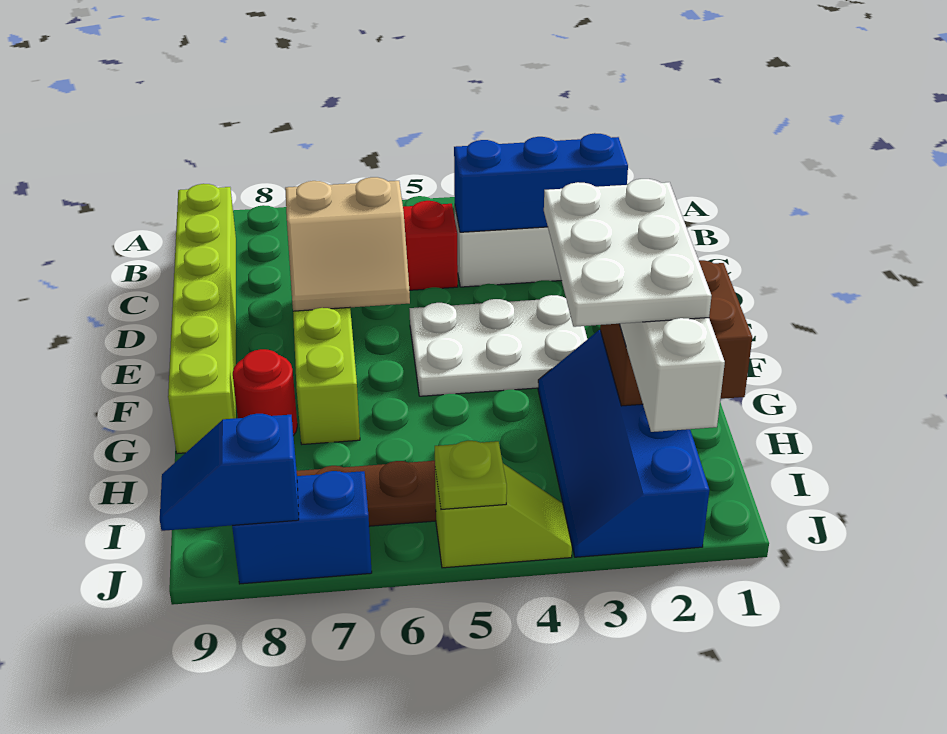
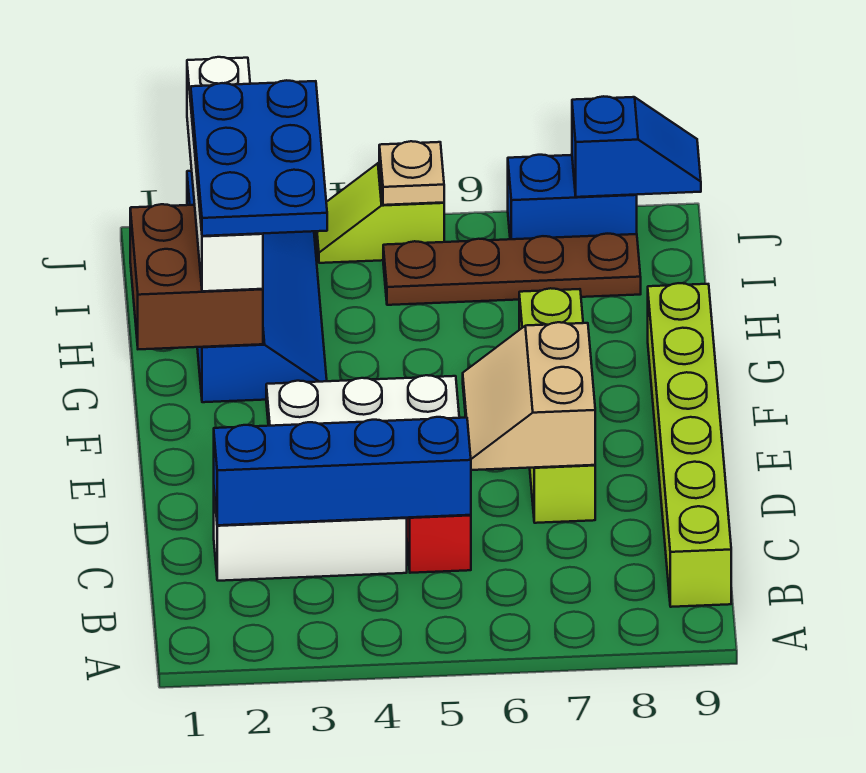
blue brick C2:C4 level 2 -> blue brick C2:C5 level 2
tan slope D6:E7 level 2 top D -> tan slope D6:E7 level 2 top 7
white plate G2:I3 level 4 -> blue plate G2:I3 level 4
red round brick G8 level 1 -> none
lime plate J5 level 2 -> tan plate J5 level 2

